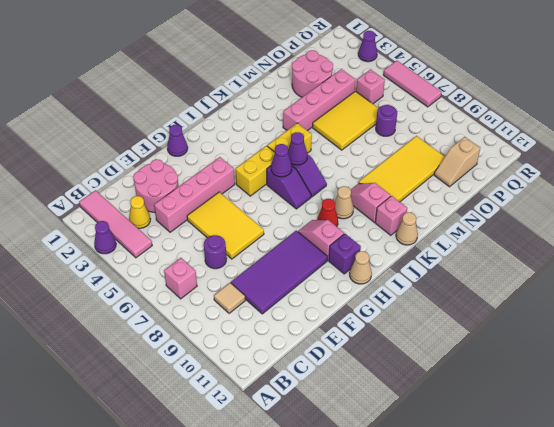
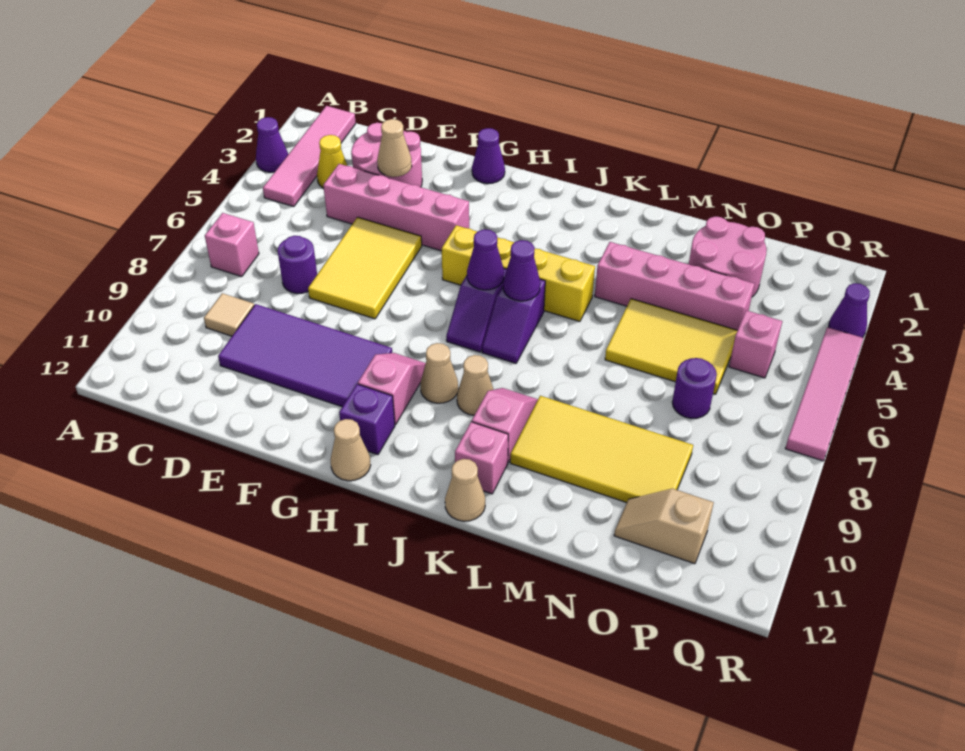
none -> tan cone E3 level 2
red cone I9 level 1 -> tan cone I9 level 1
pink tile R5:R7 level 1 -> pink tile R4:R7 level 1

